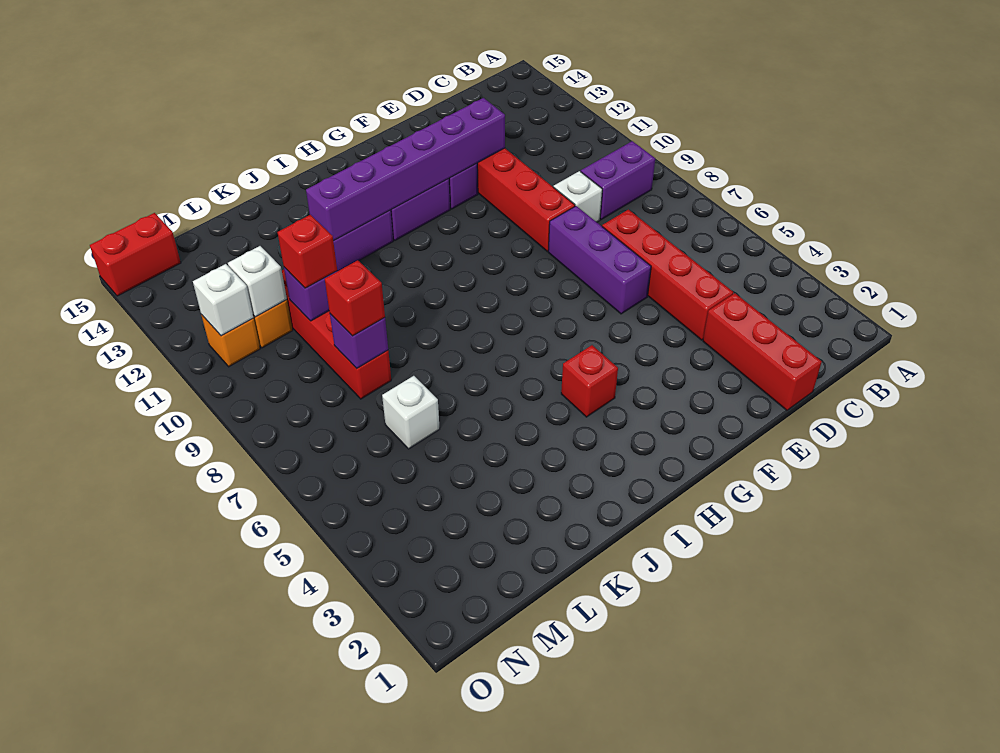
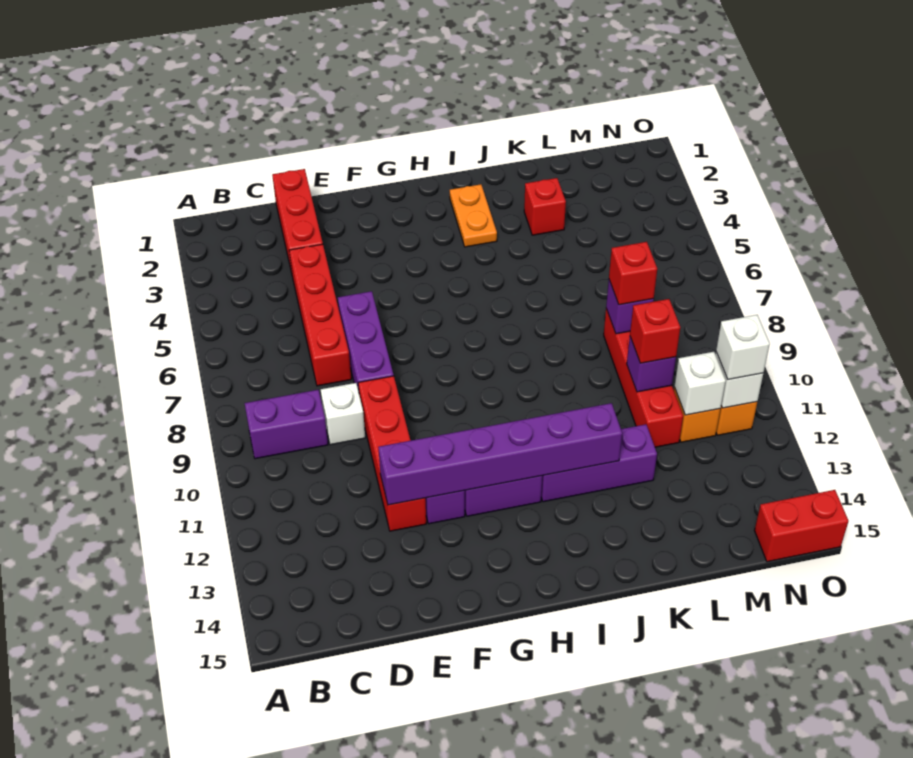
red brick H4 level 1 -> red brick K3 level 1
none -> orange plate I2:I3 level 1
white brick L6 level 1 -> white brick N11 level 3

